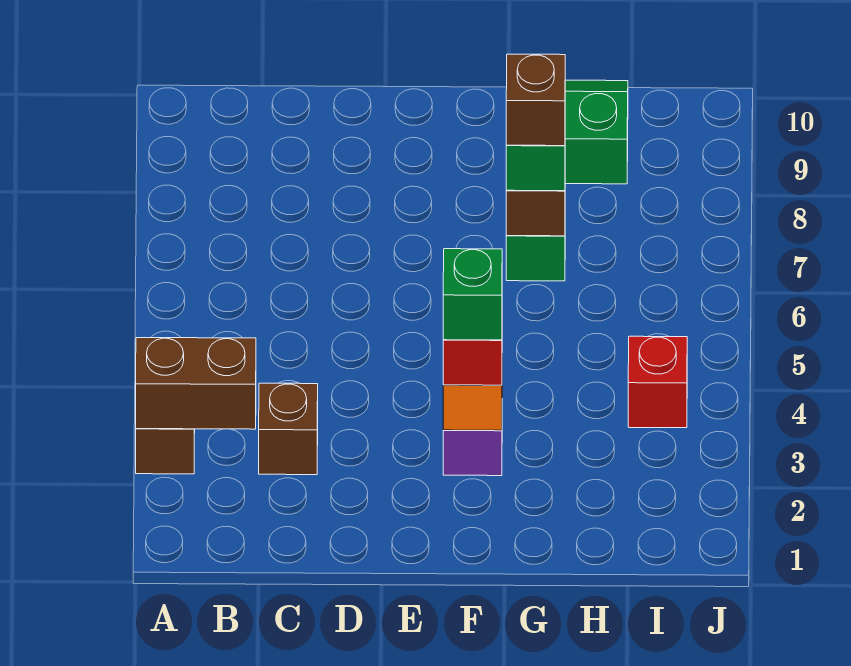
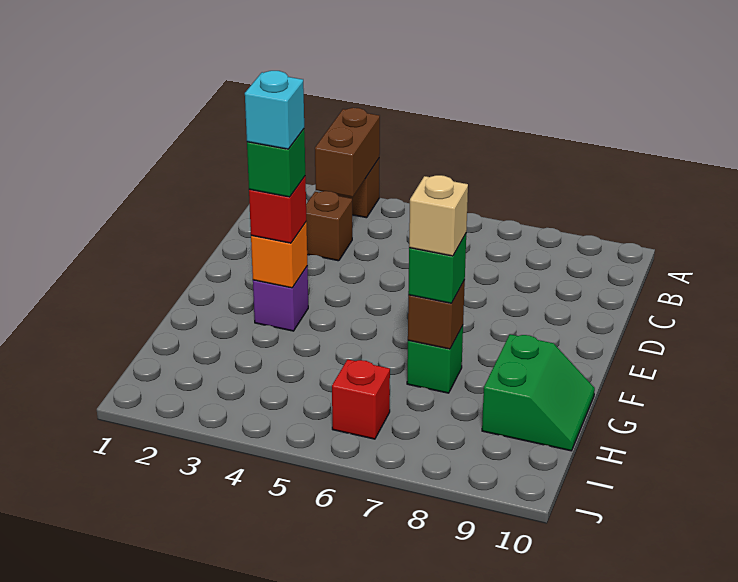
none -> cyan brick F3 level 5
brown brick G7 level 4 -> tan brick G7 level 4
red brick I4 level 1 -> red brick I6 level 1

